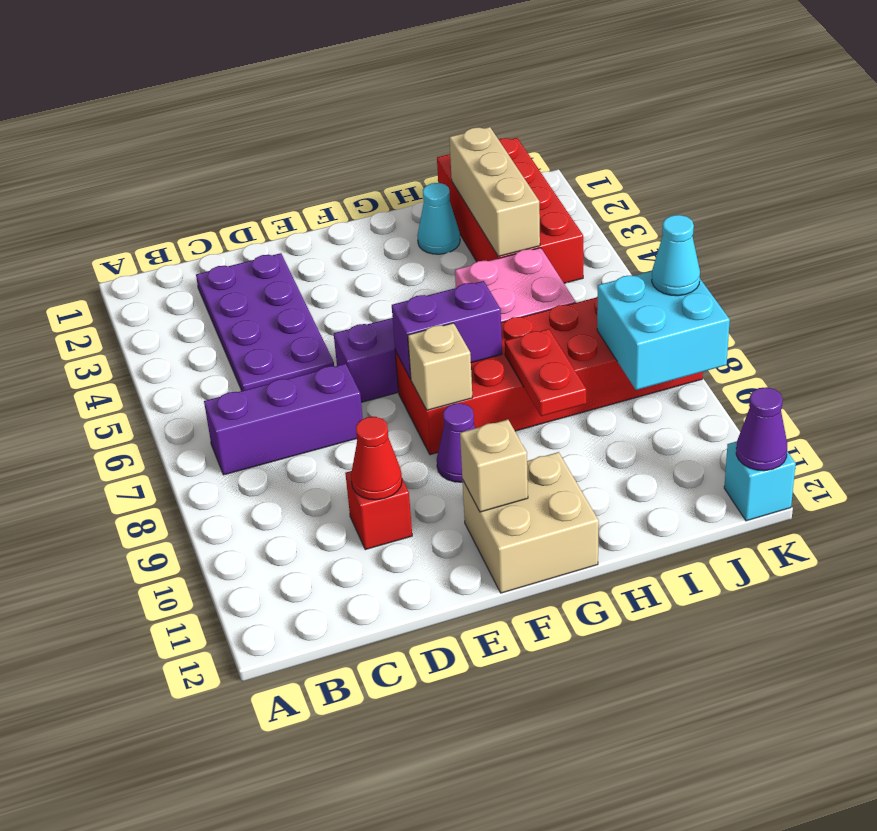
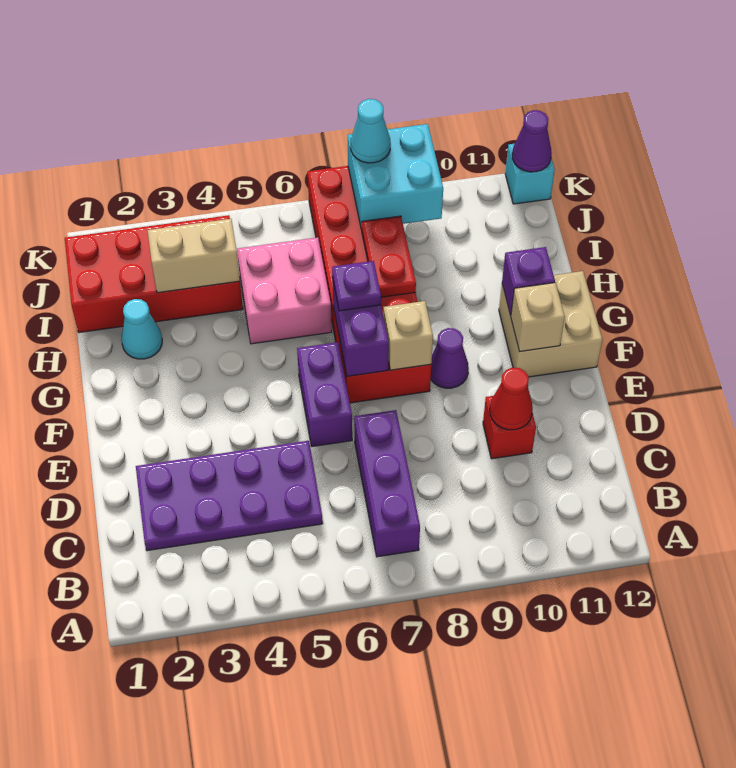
none -> purple plate G7 level 3
none -> purple brick G11 level 2
red plate H8:H9 level 2 -> red plate H8:I8 level 2
tan brick I2:I4 level 2 -> tan brick I3:I4 level 2

